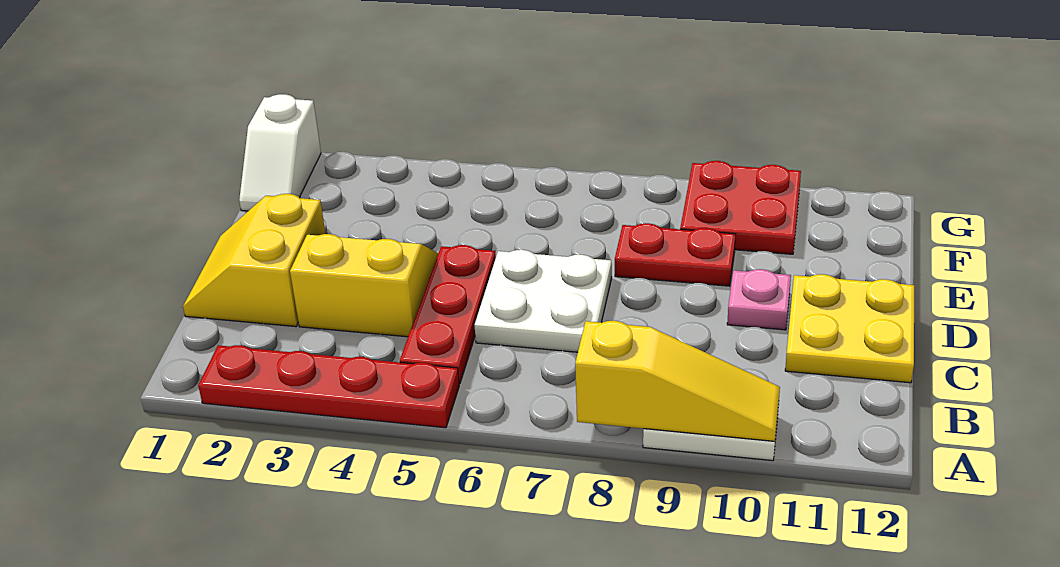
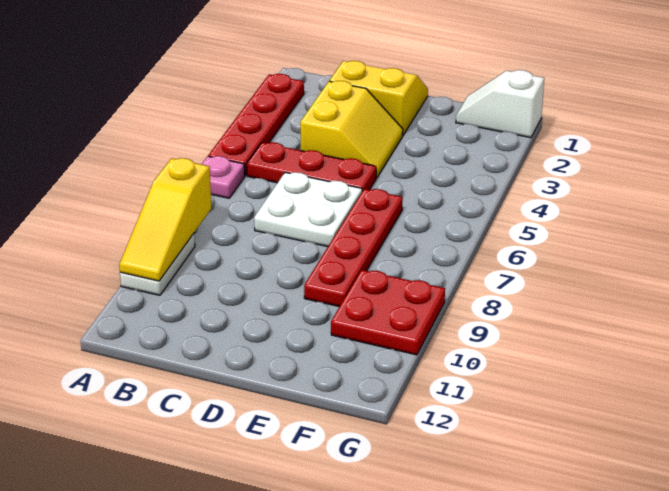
yellow plate C11:D12 level 1 -> none
pink plate D10 level 1 -> pink plate A6 level 1
red plate E8:E9 level 1 -> red plate E6:E9 level 1

